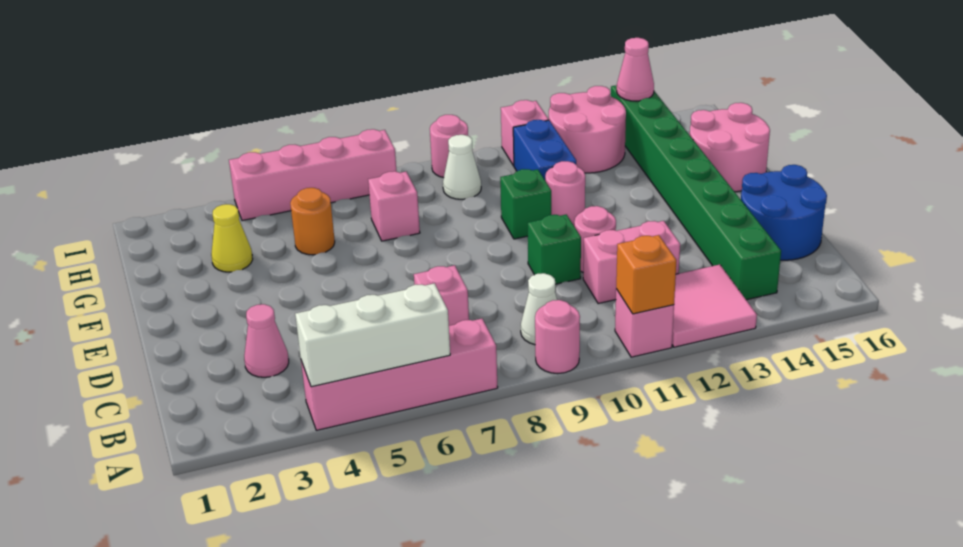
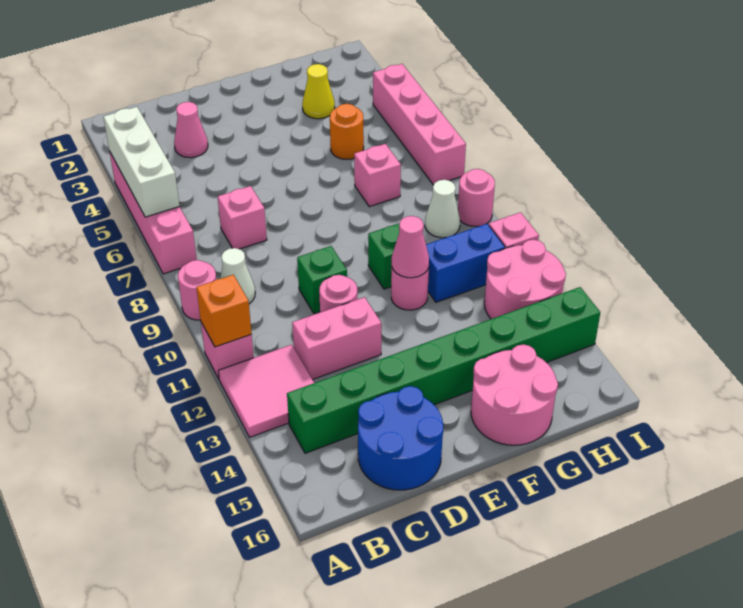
pink brick C11:C12 level 1 -> pink brick C12:D12 level 1
pink cone I14 level 2 -> pink cone F11 level 2

